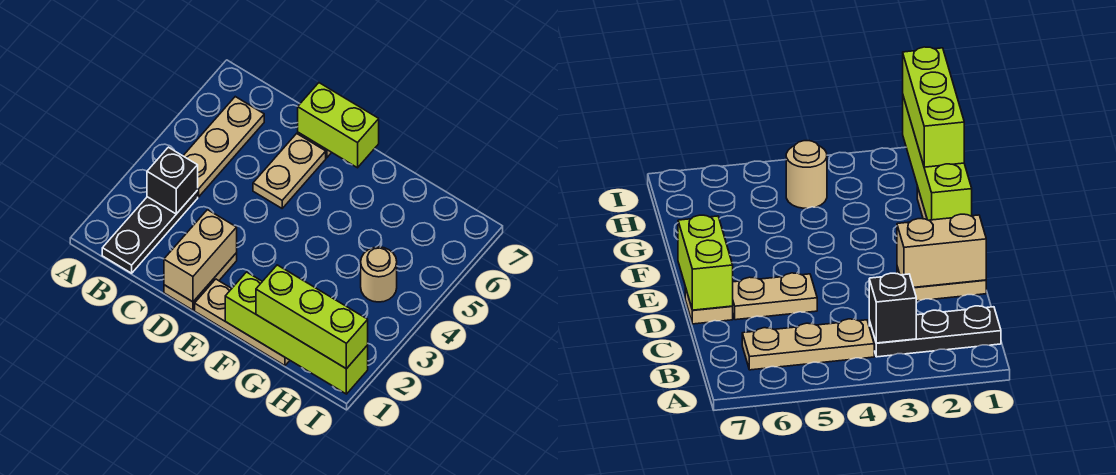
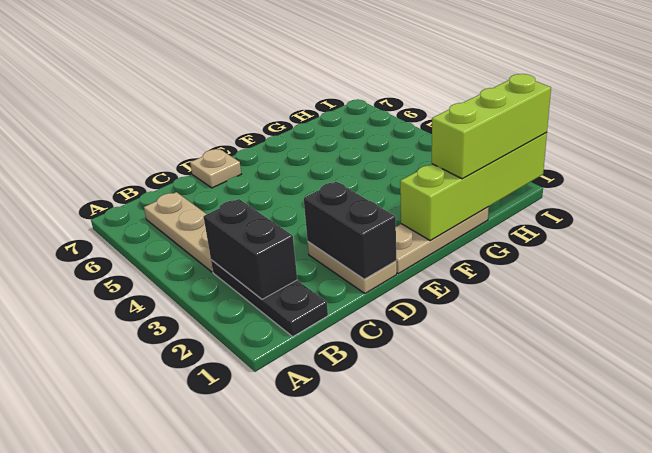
black brick B3 level 2 -> black brick B2:B3 level 2
tan brick D1:D2 level 2 -> black brick D1:D2 level 2
tan plate D5:D6 level 1 -> none
lime brick D7:E7 level 2 -> none
tan round brick H4 level 1 -> none

